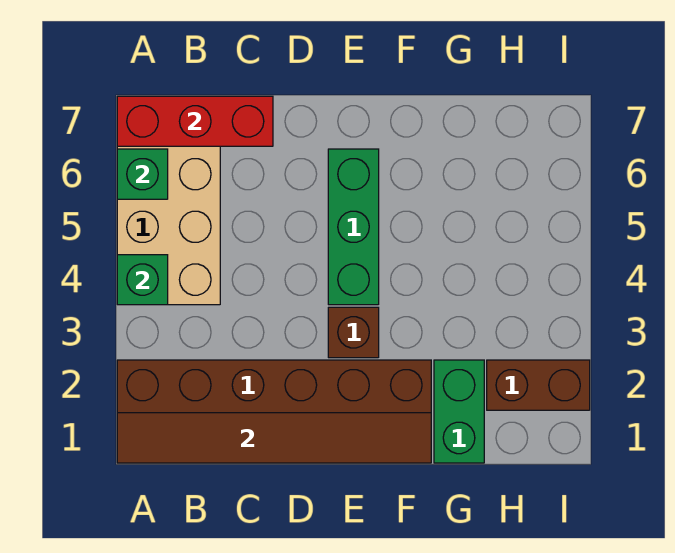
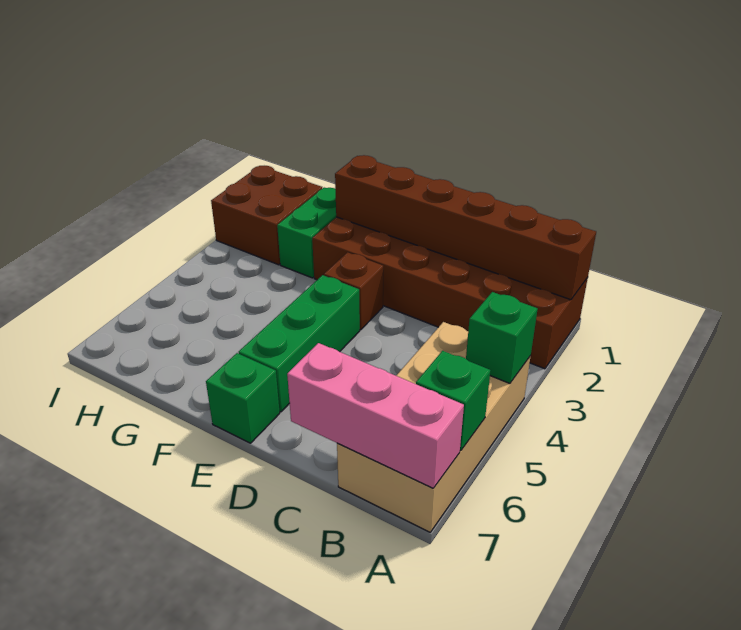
brown tile A1:F1 level 2 -> brown brick A1:F1 level 2
red brick A7:C7 level 2 -> pink brick A7:C7 level 2
none -> green brick E7 level 1
brown brick H2:I2 level 1 -> brown brick H1:I2 level 1

